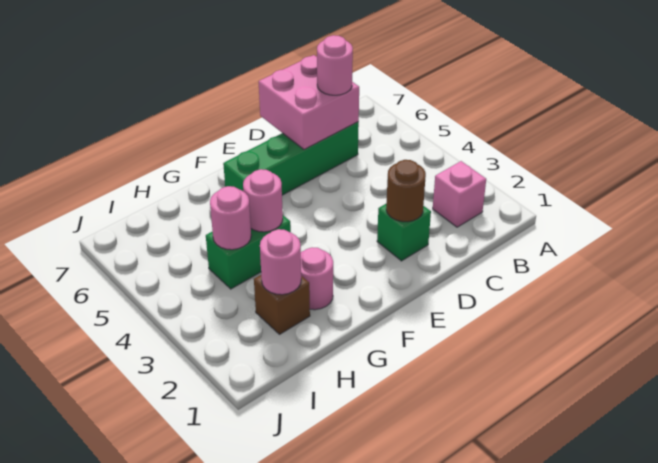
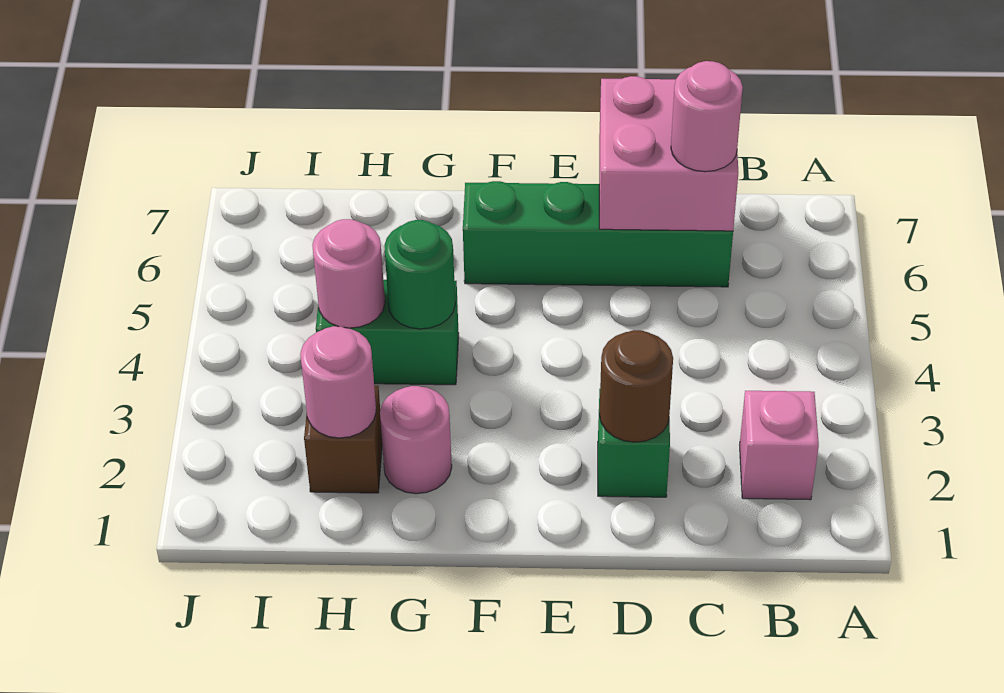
pink round brick G4 level 2 -> green round brick G4 level 2

